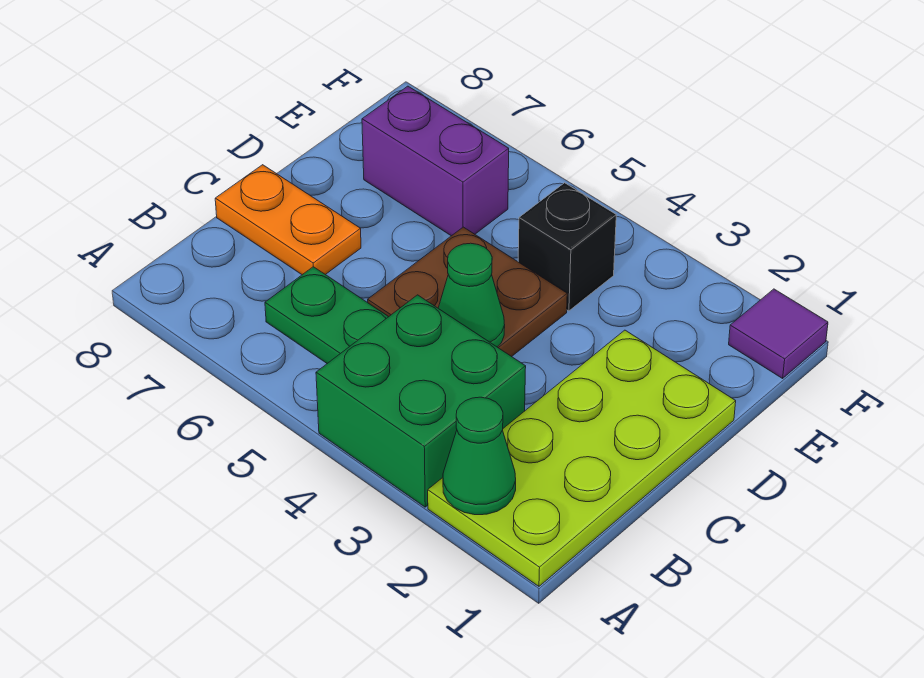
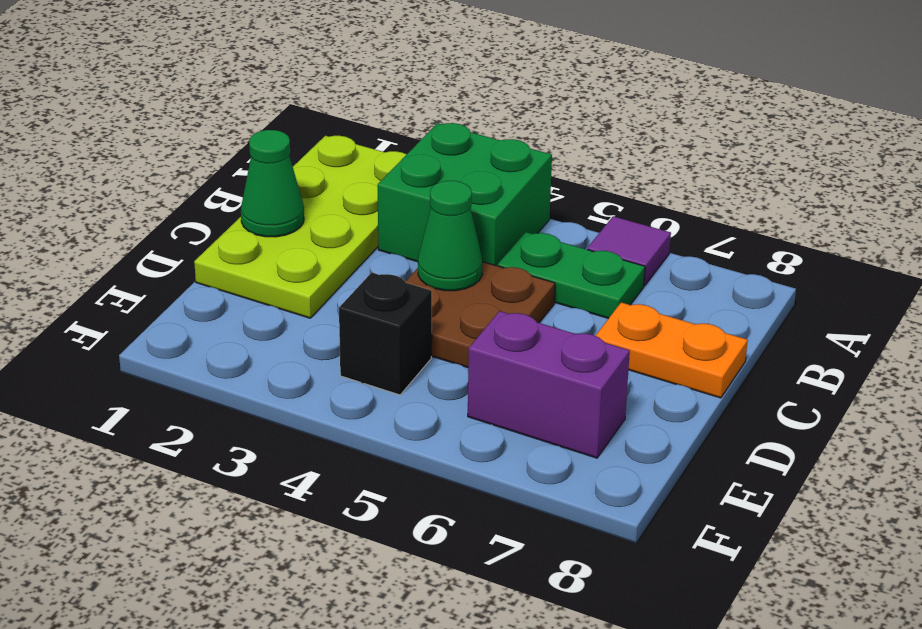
green cone A2 level 2 -> green cone C1 level 2
purple tile F1 level 1 -> purple tile A6 level 1

